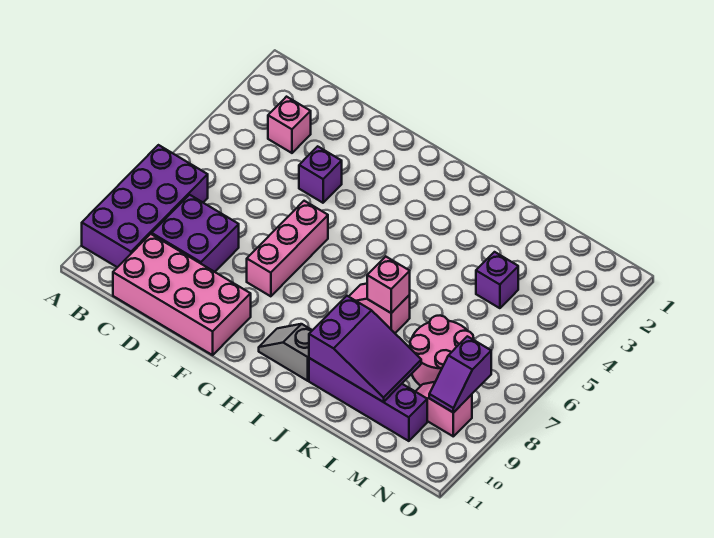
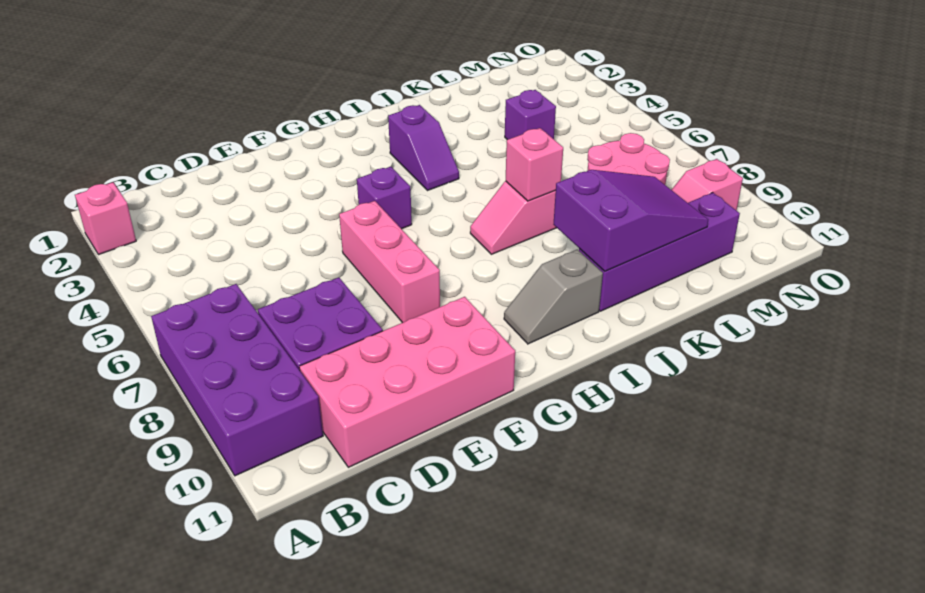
pink brick C3 level 1 -> pink brick A2 level 1
purple brick E4 level 1 -> purple brick G5 level 1
purple slope N8:N9 level 2 top 8 -> purple slope I3:I4 level 1 top 3

